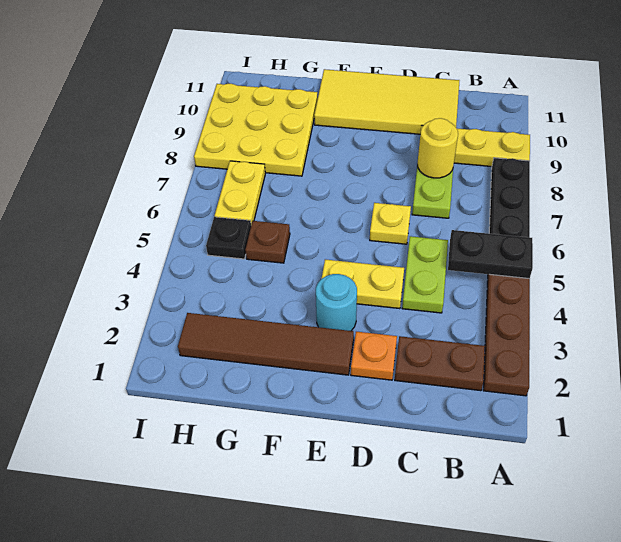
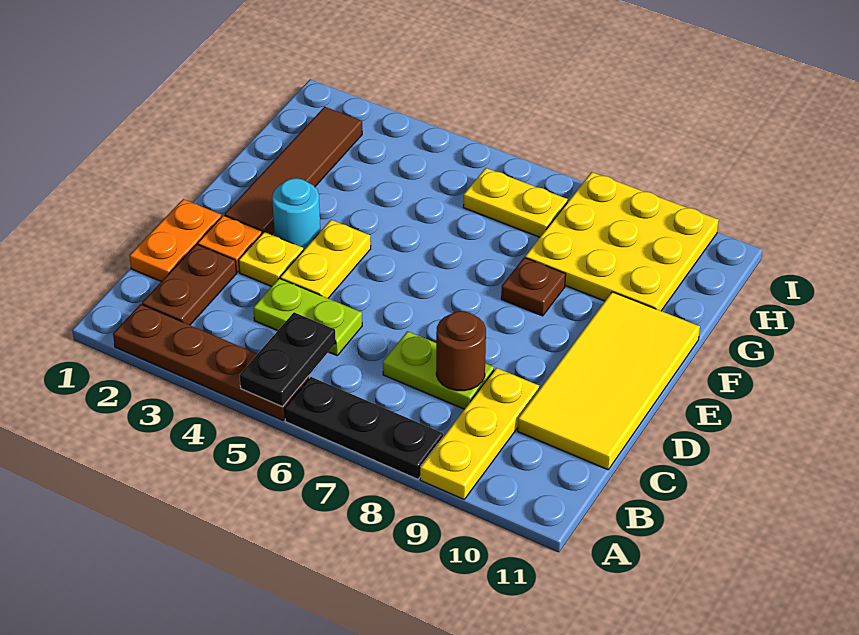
none -> orange plate C1:D1 level 1
yellow round brick C8 level 2 -> brown round brick C8 level 2
yellow plate D6 level 1 -> yellow plate D3 level 1
brown plate G5 level 1 -> brown plate F8 level 1
black plate H5 level 1 -> none

